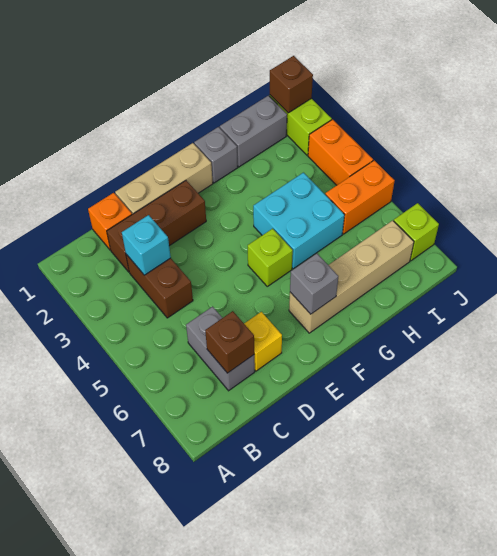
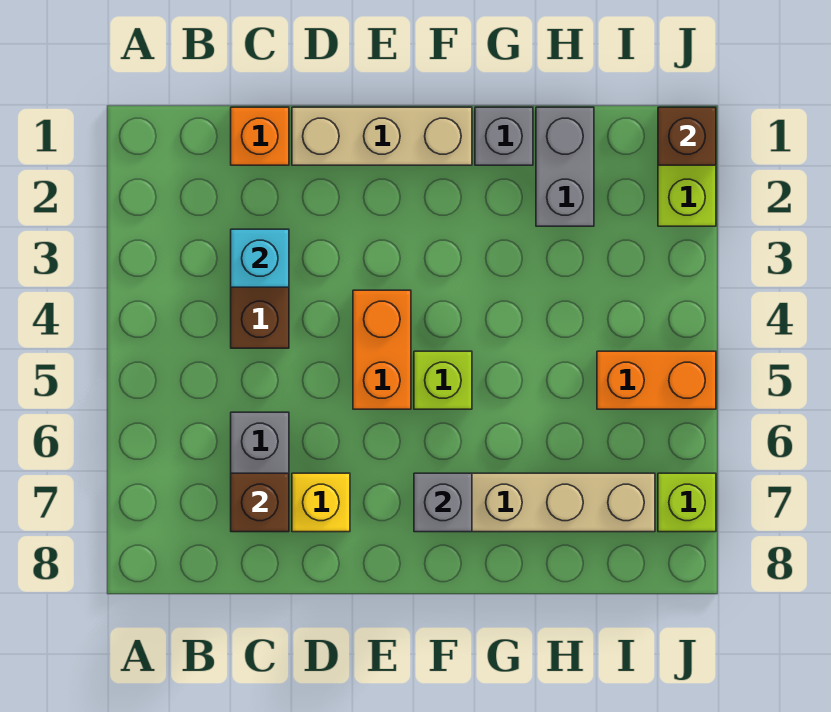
brown brick C2:E2 level 1 -> none
cyan brick G4:H5 level 1 -> none
grey brick H1:I1 level 1 -> grey brick H1:H2 level 1
orange brick J3:J4 level 1 -> orange brick E4:E5 level 1

